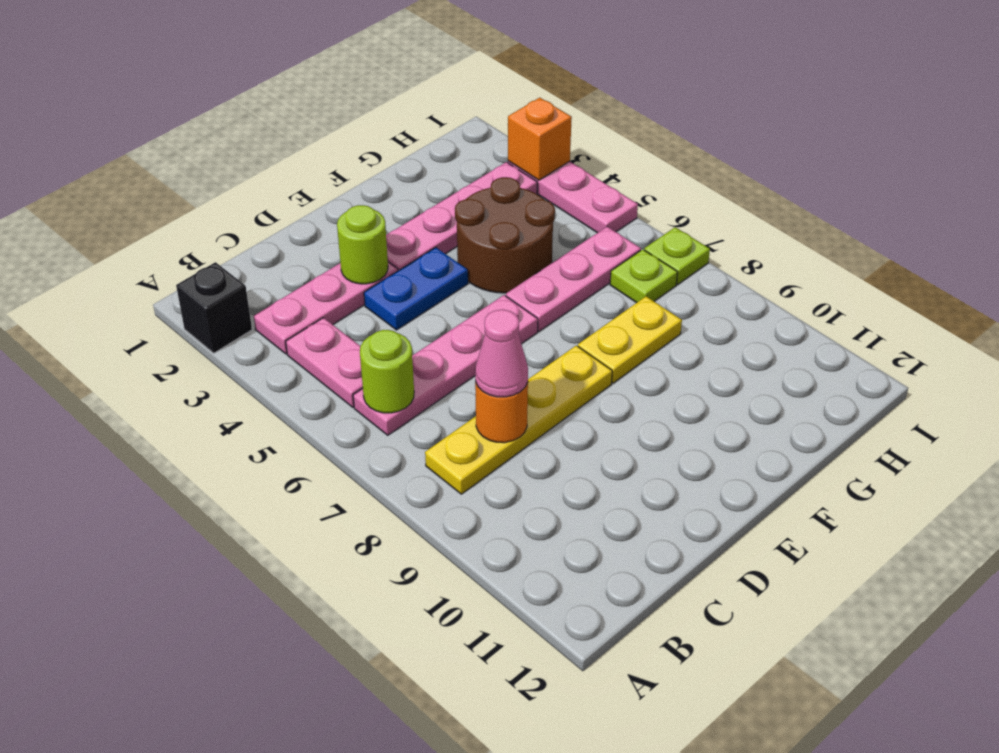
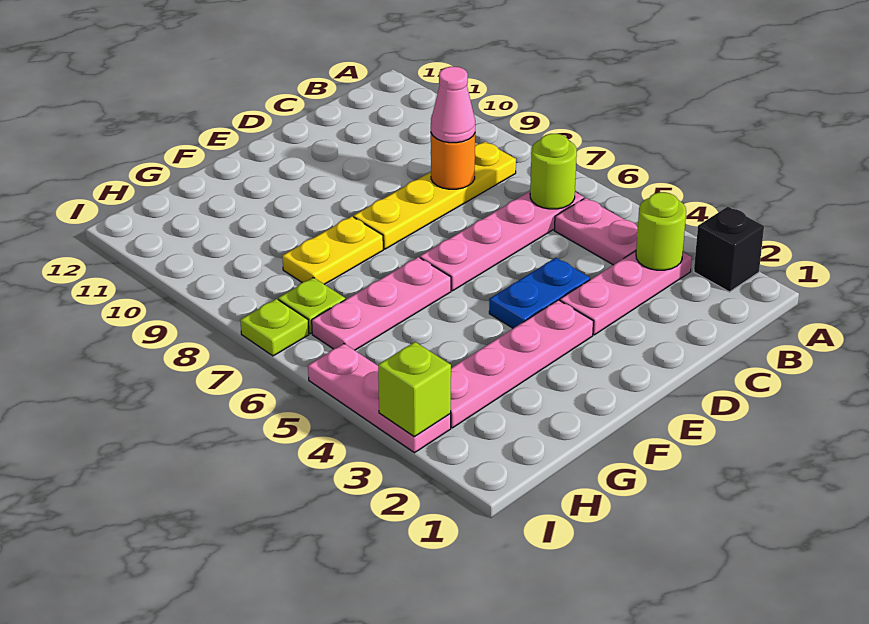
lime round brick D3 level 2 -> lime round brick B3 level 2
brown round brick F4:G5 level 1 -> none
orange brick I3 level 2 -> lime brick I3 level 2

